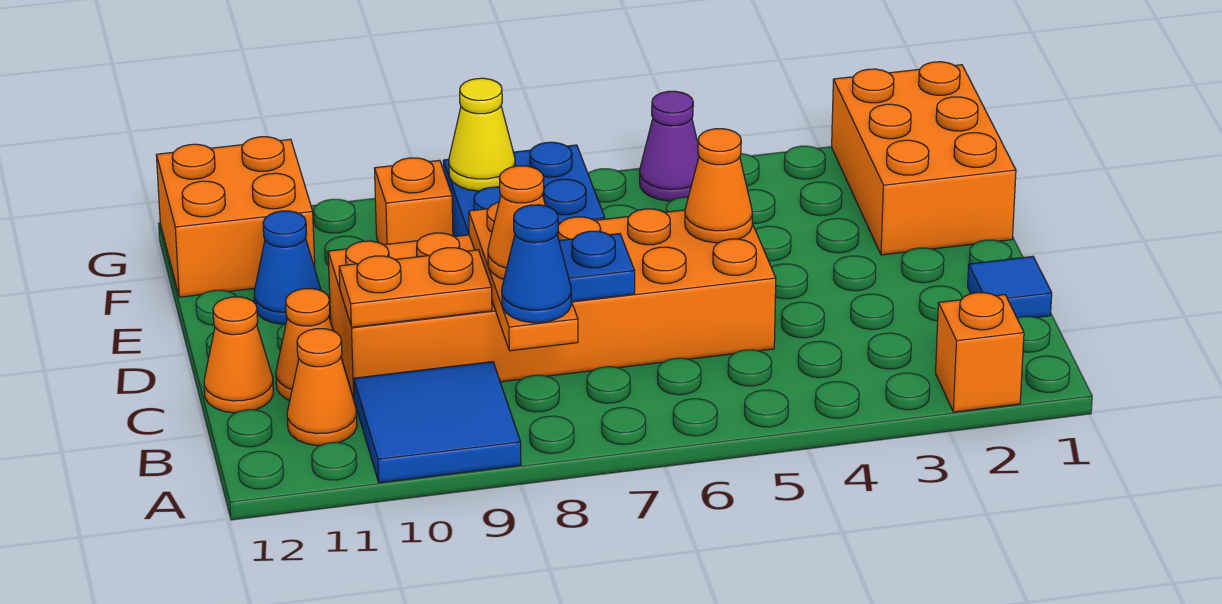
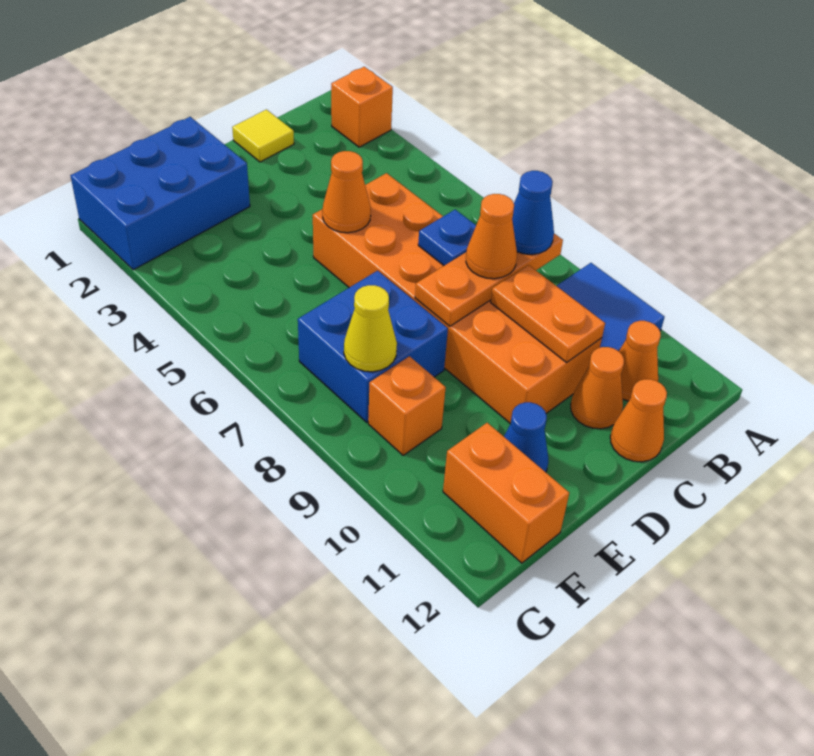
blue tile C1 level 1 -> yellow tile C1 level 1
orange brick E1:G2 level 1 -> blue brick E1:G2 level 1
orange brick F11:G12 level 1 -> orange brick F11:F12 level 1
purple cone G5 level 1 -> none

